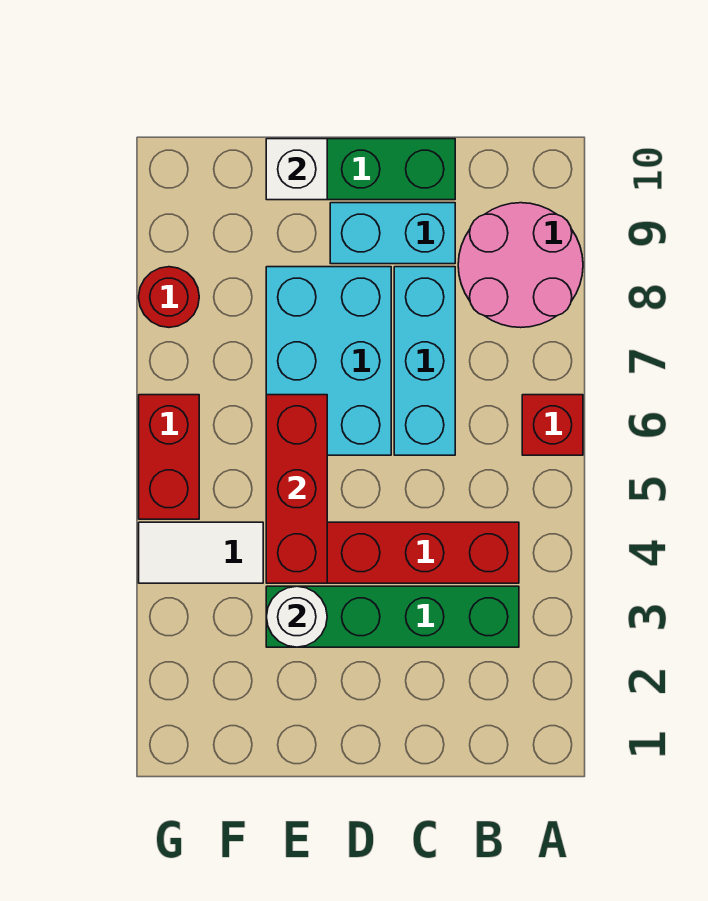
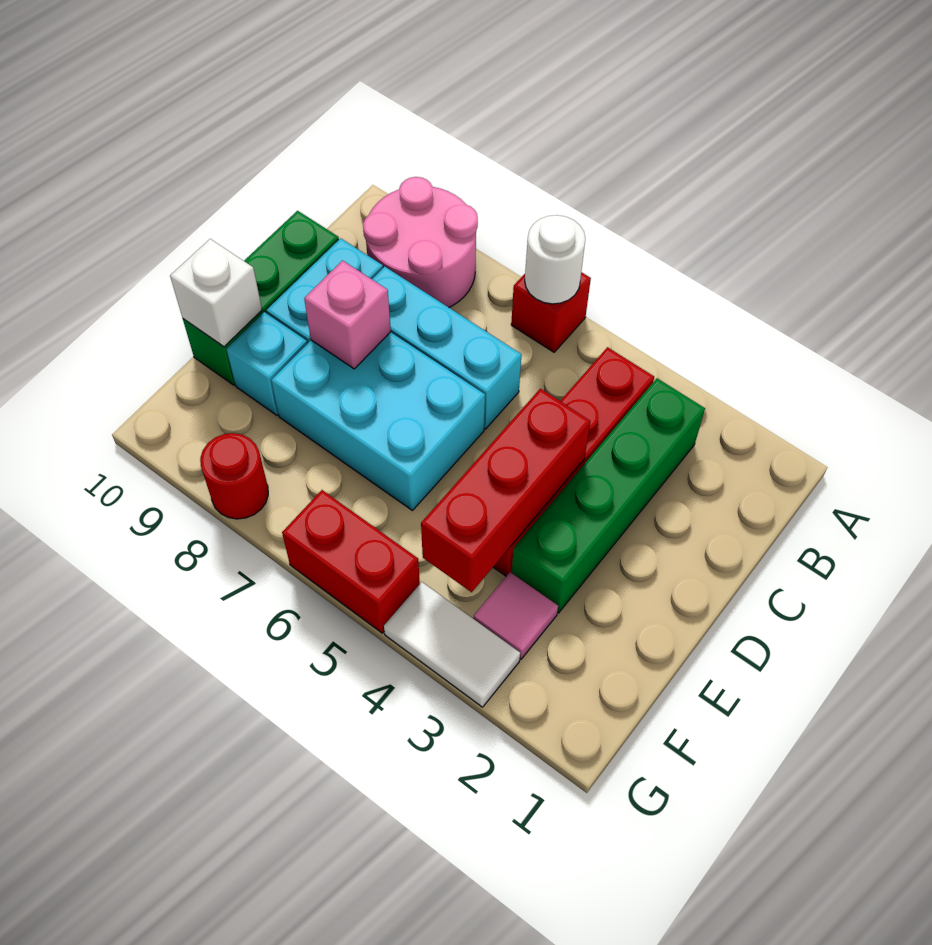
none -> pink brick D8 level 2
white round brick E3 level 2 -> white round brick A6 level 2
red brick E4:E6 level 2 -> red brick D4:F4 level 2
none -> cyan brick E9 level 1
none -> pink tile F3 level 1
white tile F4:G4 level 1 -> white tile G3:G4 level 1

